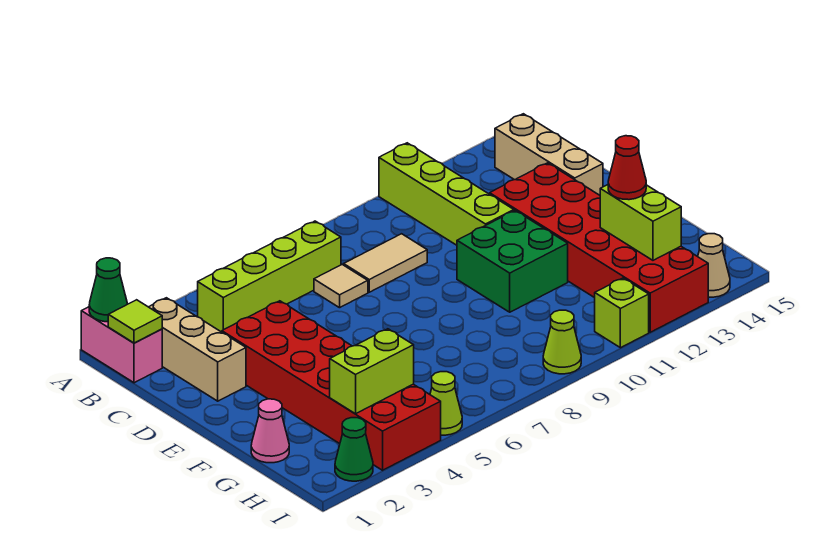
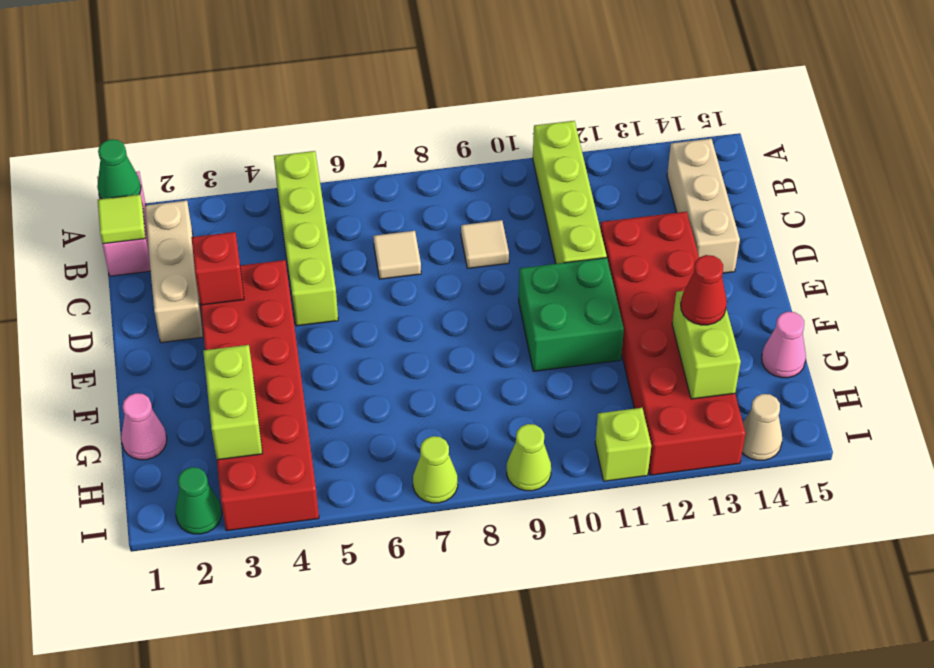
lime brick B4:B7 level 1 -> lime brick A5:D5 level 1
tan tile C8:C9 level 1 -> tan tile C9 level 1
none -> red brick D3 level 2
none -> pink cone G15 level 1
lime brick H3:H4 level 2 -> lime brick G3:H3 level 2
lime cone I5 level 1 -> lime cone I7 level 1

